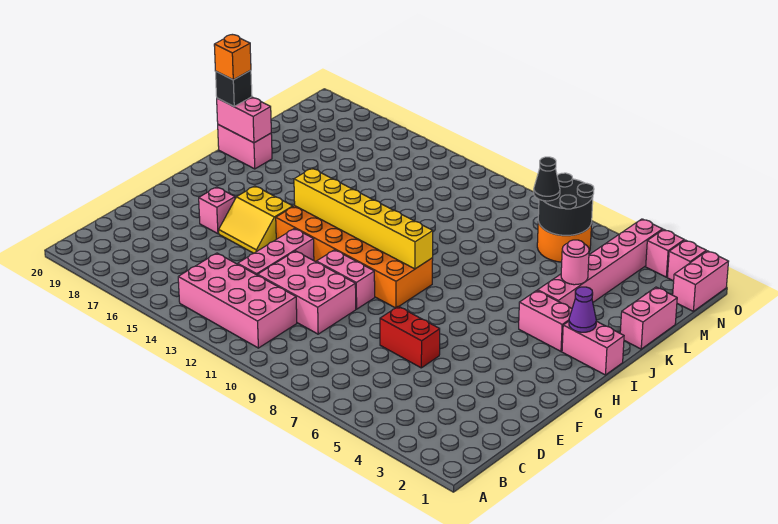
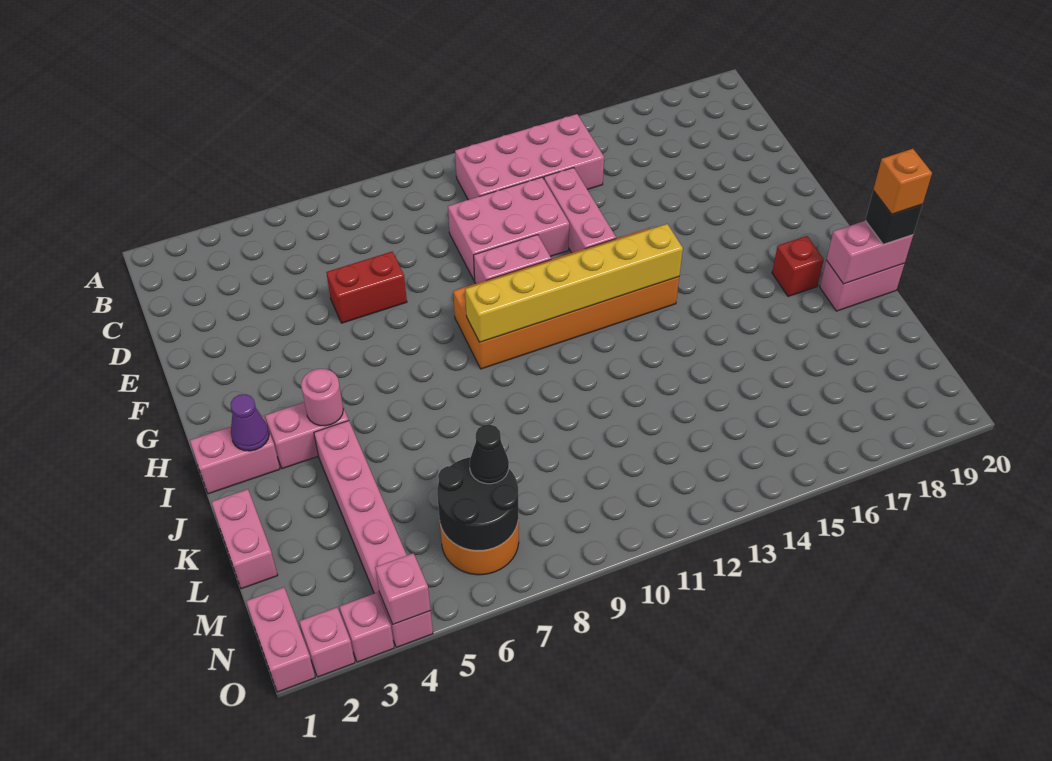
yellow slope F15:G16 level 1 top G -> none
pink brick F17 level 1 -> pink brick O4 level 2
none -> red brick I18 level 1
pink round brick K4 level 2 -> pink round brick I4 level 2

